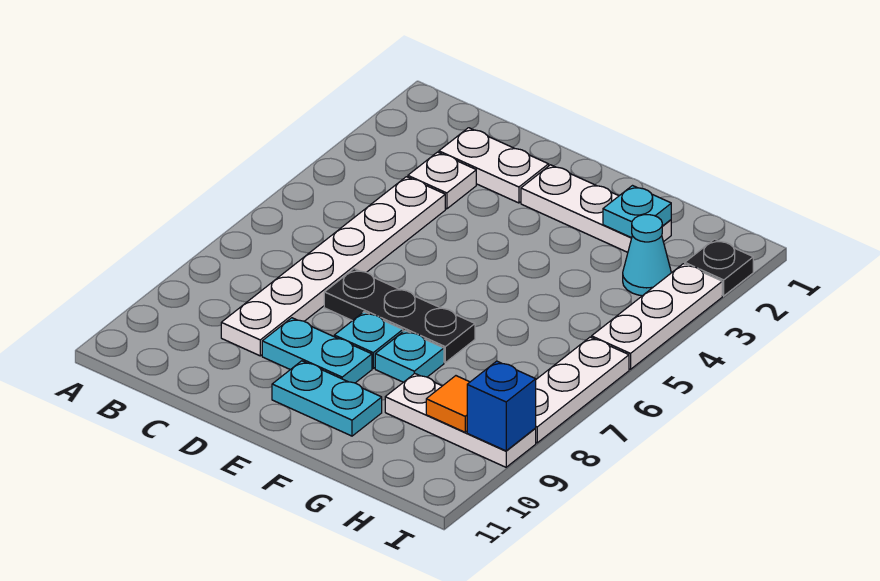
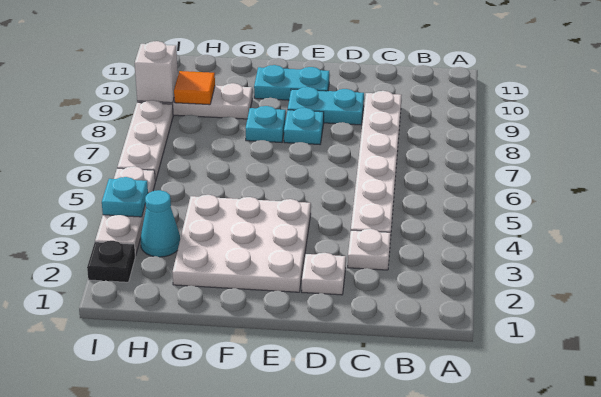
white plate C2:D2 level 1 -> white plate D2 level 1
black plate D7:F7 level 1 -> none
white plate E2:G2 level 1 -> white plate E2:G4 level 1
cyan plate G2 level 2 -> cyan plate I4 level 2
blue brick I9 level 2 -> white brick I9 level 2

